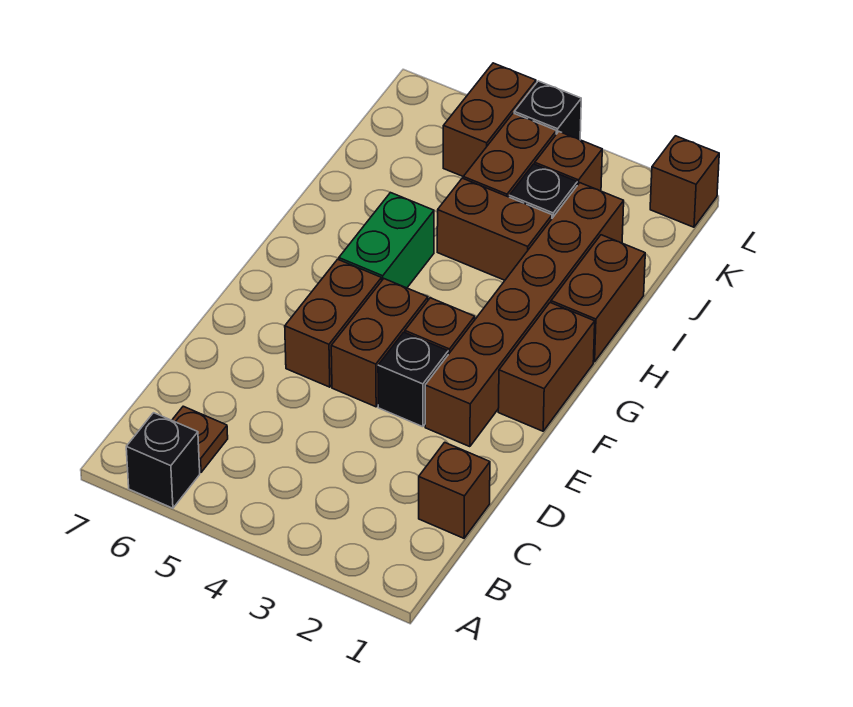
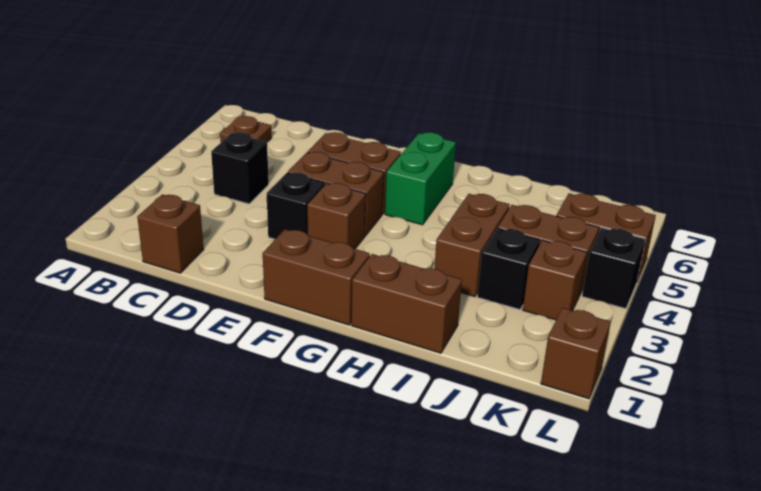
black brick A6 level 1 -> black brick C4 level 1
brown brick E2:J2 level 1 -> none
green brick G5:H5 level 1 -> green brick G5:G6 level 1

